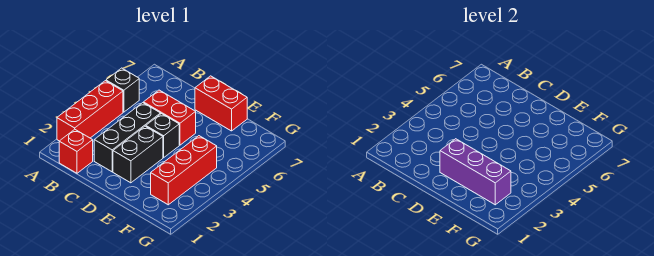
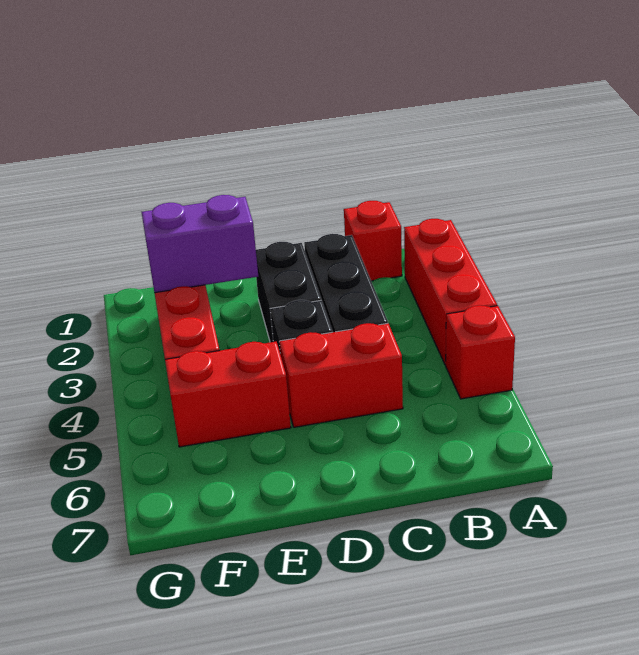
black brick A5 level 1 -> red brick A5 level 1
purple brick D2:F2 level 2 -> purple brick E2:F2 level 2
red brick D7:E7 level 1 -> red brick E5:F5 level 1

